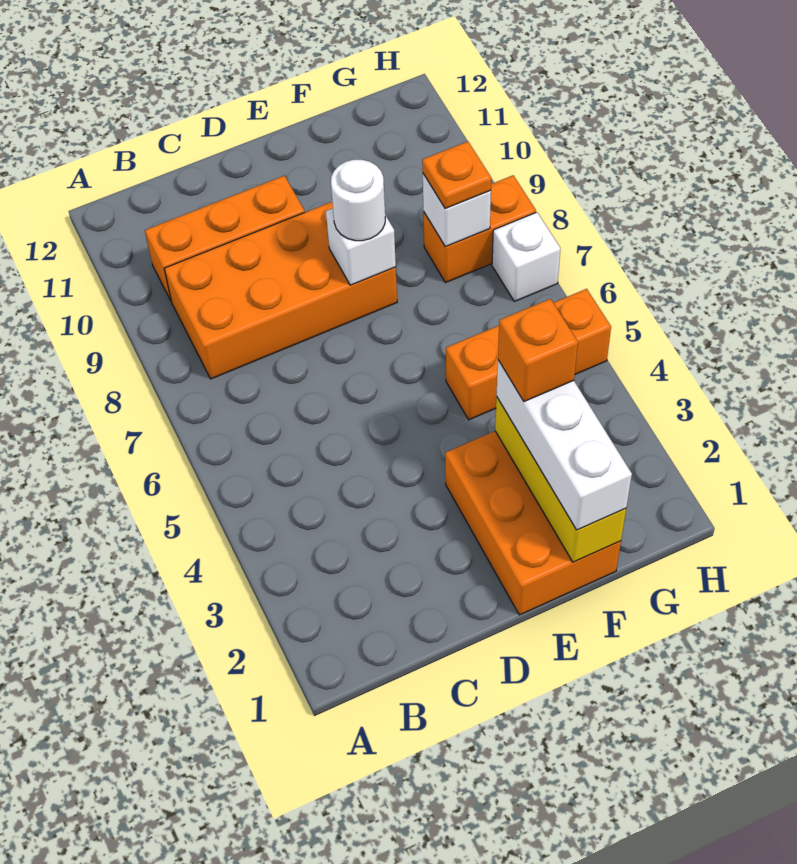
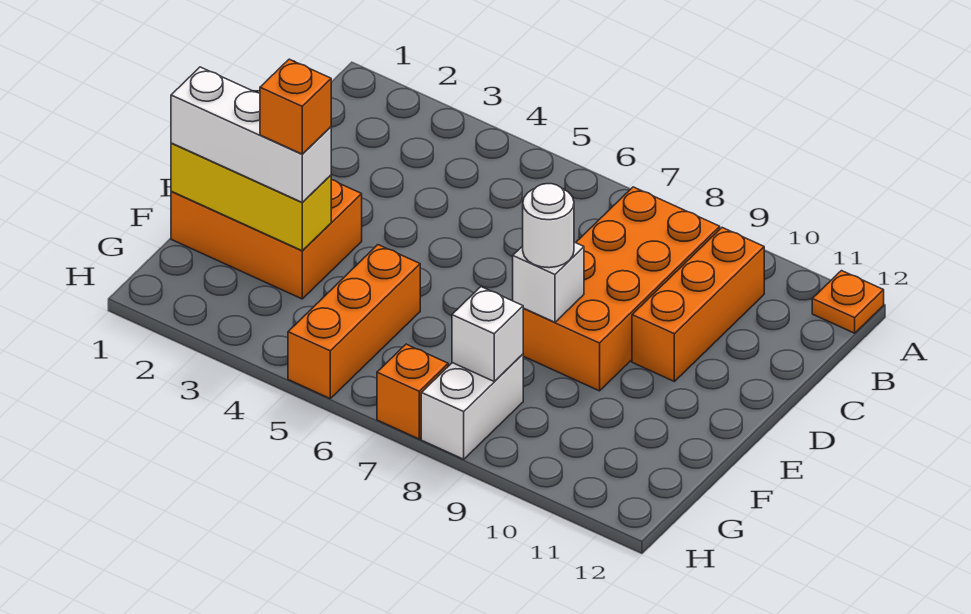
orange brick G8:H8 level 1 -> white brick G8:H8 level 1
orange plate G8 level 3 -> orange plate A12 level 1
white brick H7 level 1 -> orange brick H7 level 1

